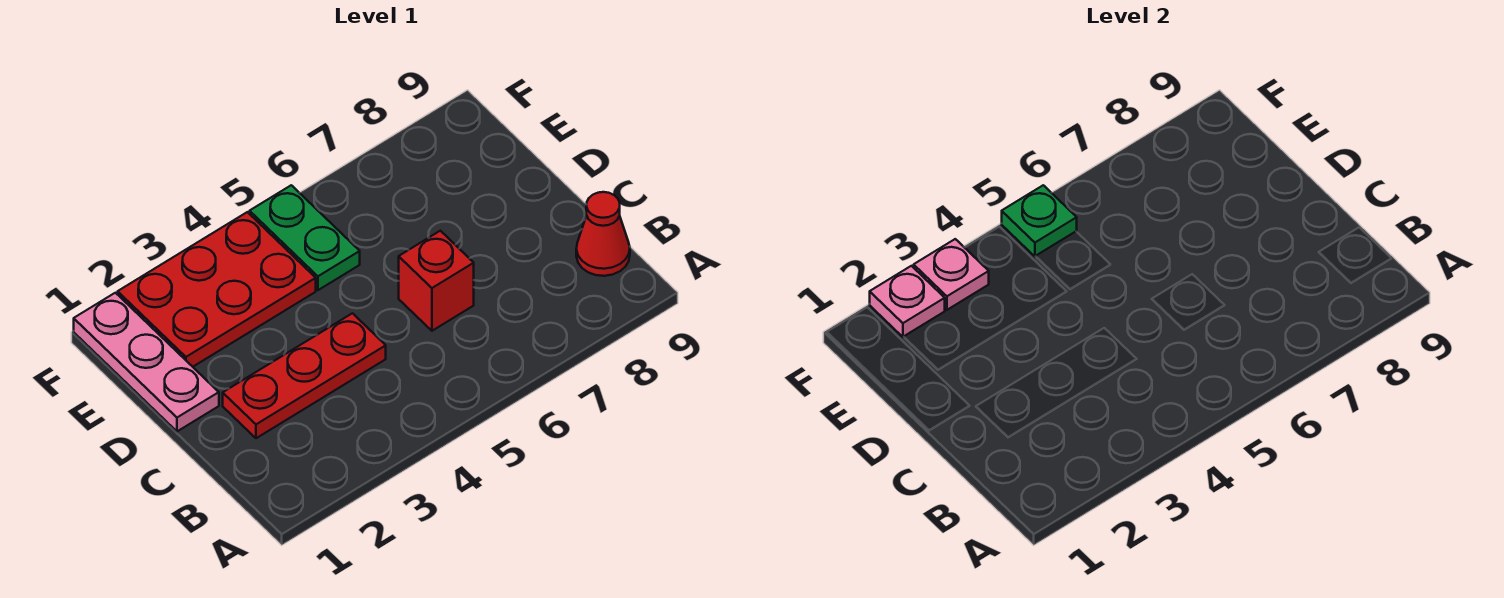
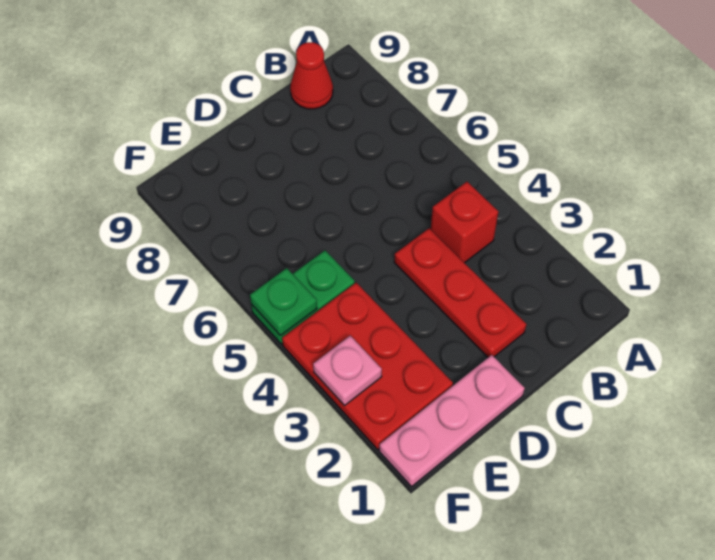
red brick C6 level 1 -> red brick B4 level 1
pink plate F2 level 2 -> none

